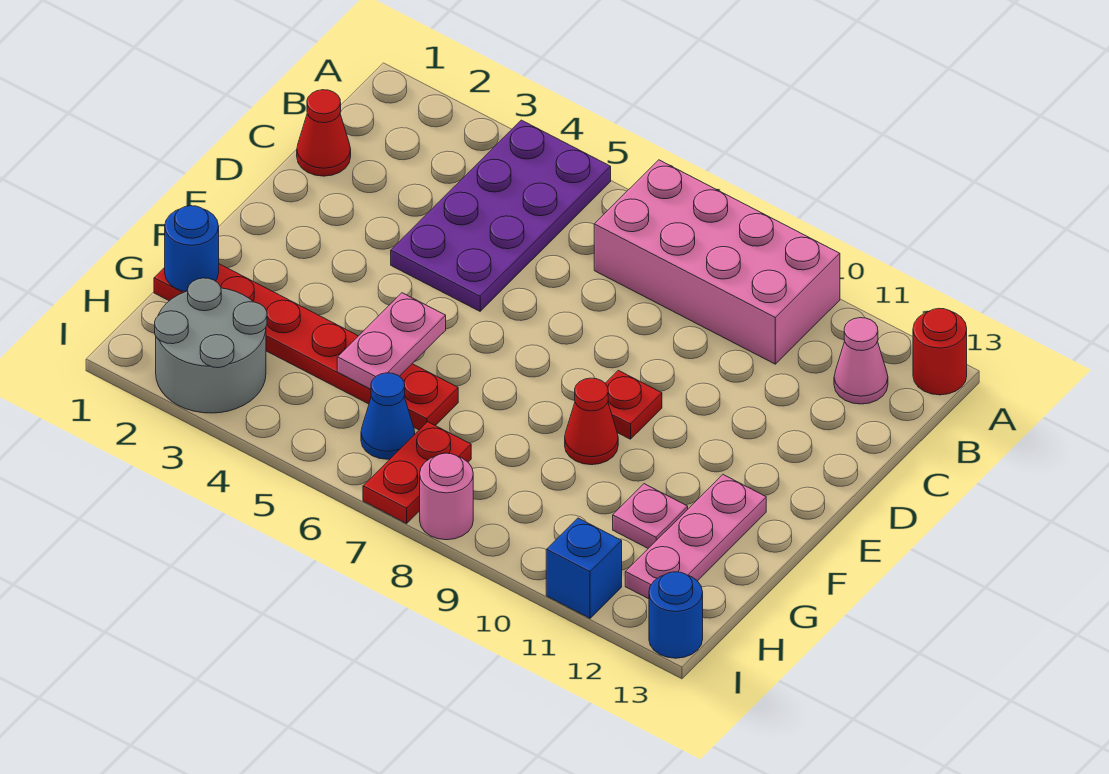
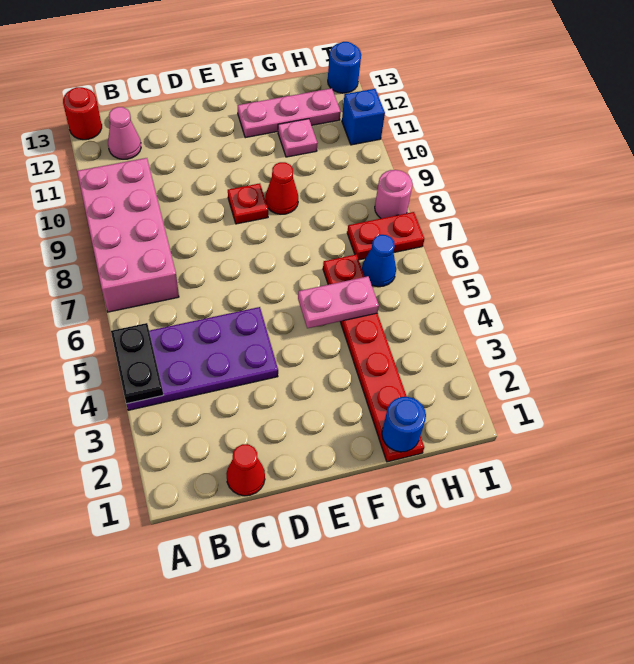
none -> black plate A4:A5 level 2
grey round brick H2:I3 level 1 -> none

